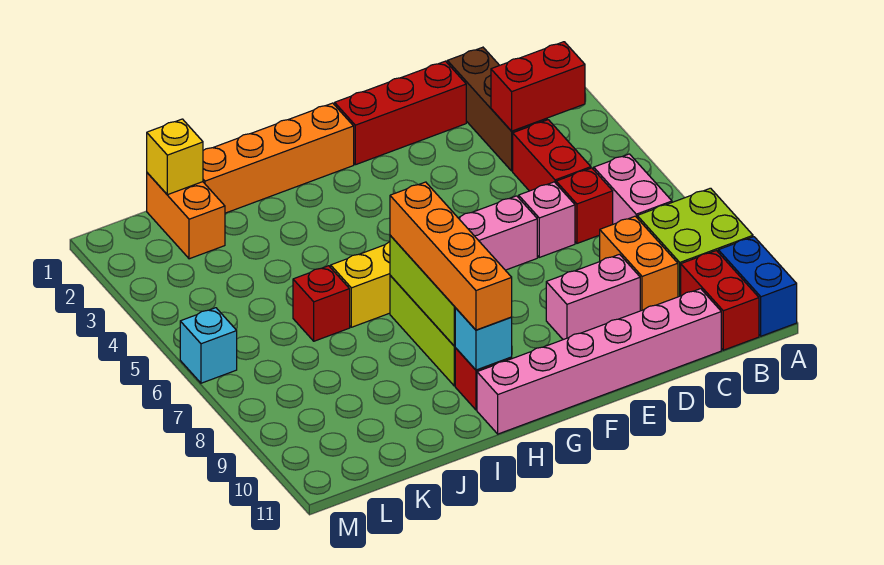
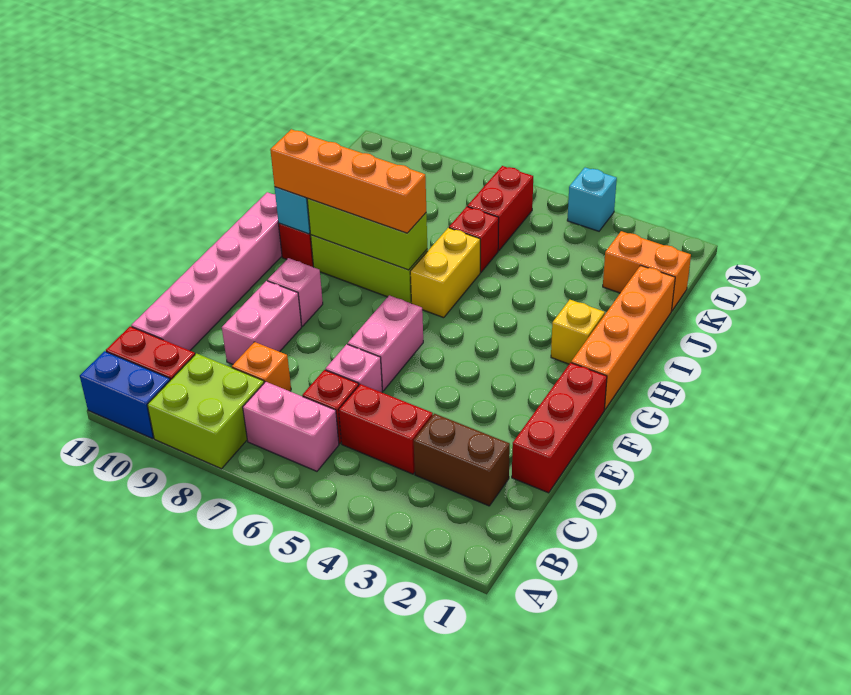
red brick B3:C3 level 2 -> red brick K6:L6 level 1
brown brick C1:C3 level 1 -> brown brick C2:C3 level 1
orange brick C8:C9 level 1 -> orange brick C8 level 1
none -> pink brick F9 level 1
yellow brick K1 level 2 -> yellow brick H2 level 1
cyan brick M6 level 1 -> cyan brick M4 level 1

